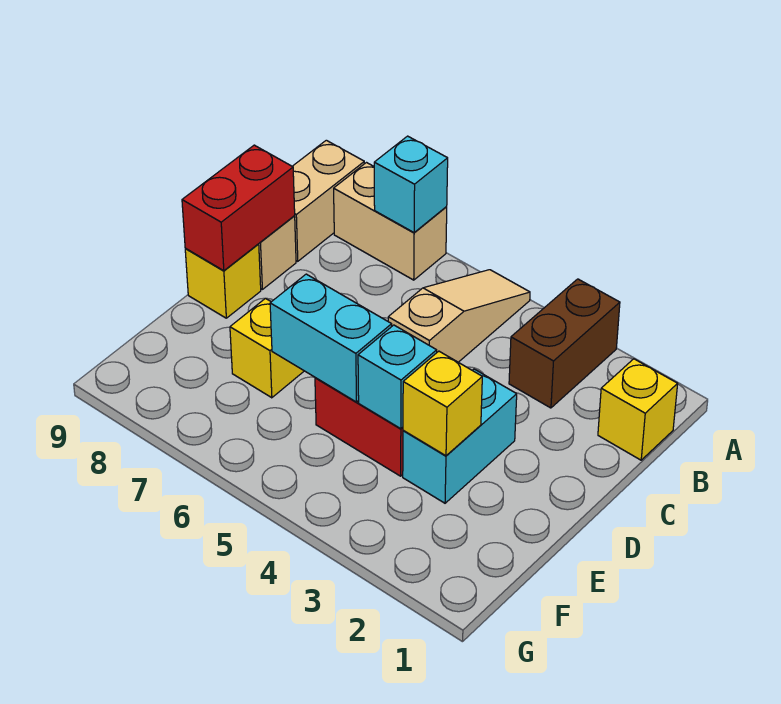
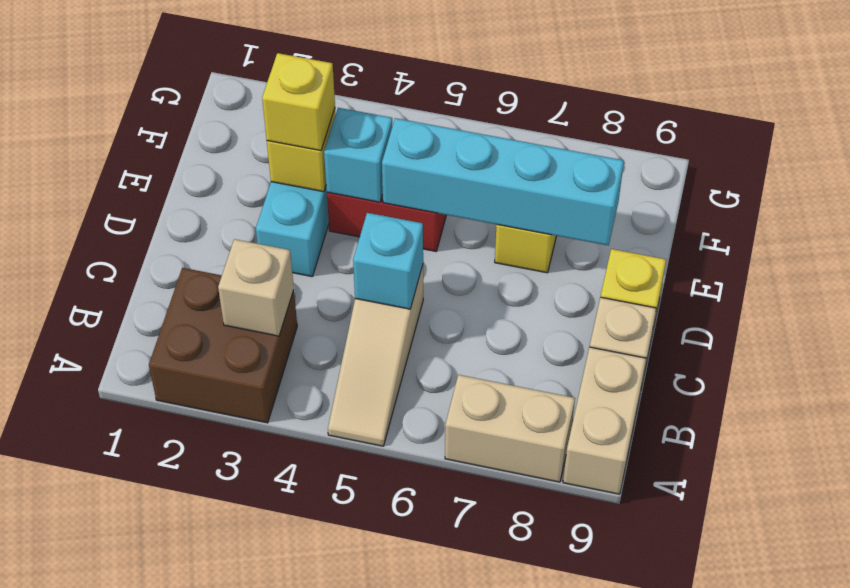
brown brick A3:B3 level 1 -> brown brick A2:B3 level 1
cyan brick A7 level 2 -> cyan brick C5 level 2
yellow brick B1 level 1 -> yellow brick E3 level 3
none -> tan brick B3 level 2
red brick C9:D9 level 2 -> none
cyan brick E5:E6 level 2 -> cyan brick E5:E8 level 2

